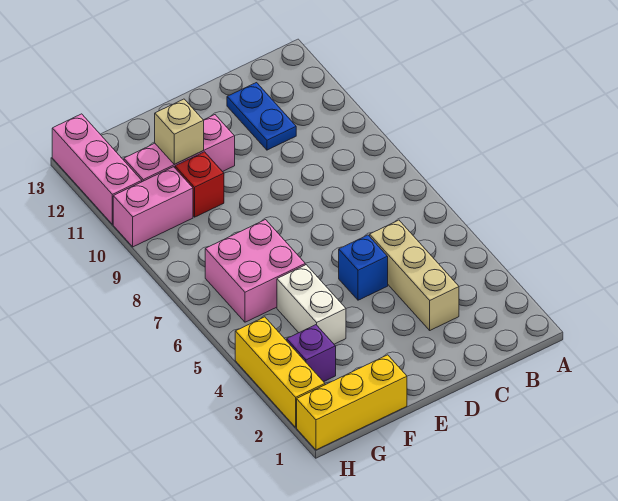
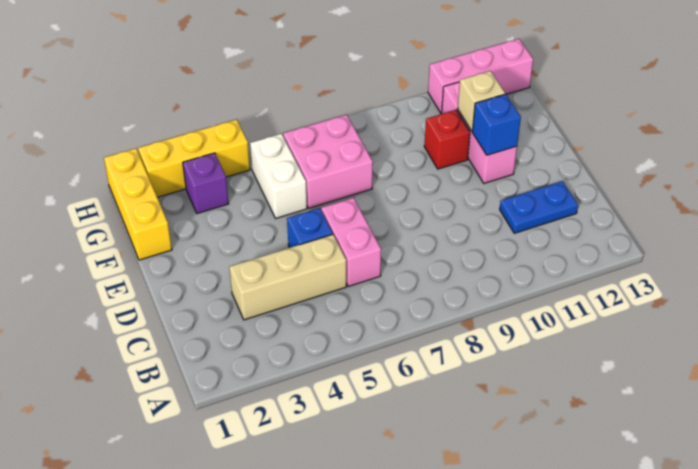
none -> blue brick E11 level 2
white brick F4:F5 level 1 -> white brick F5:G5 level 1
pink brick G10:H10 level 1 -> pink brick C6:D6 level 1

